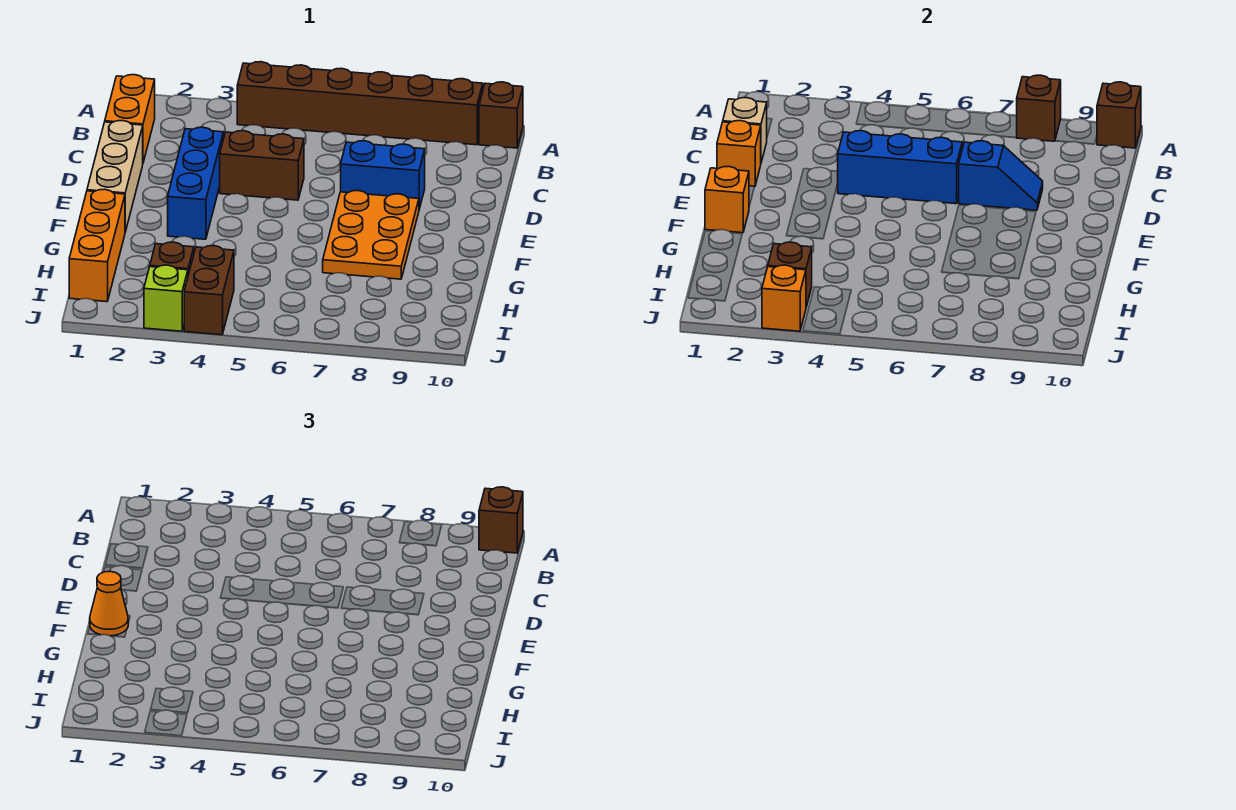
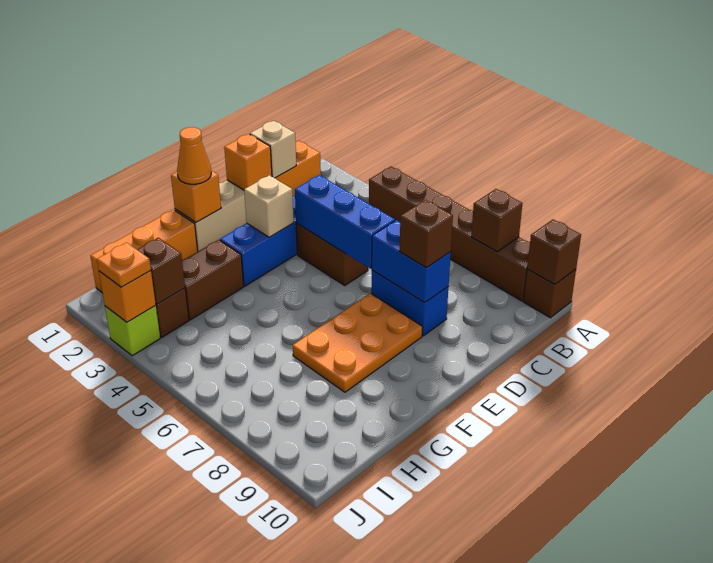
brown brick A10 level 3 -> brown brick D8 level 3
blue slope D7:D8 level 2 top 7 -> blue brick D7:D8 level 2
none -> tan brick E3 level 2
brown brick I4:J4 level 1 -> brown brick G3:H3 level 1
none -> orange plate J3 level 3

